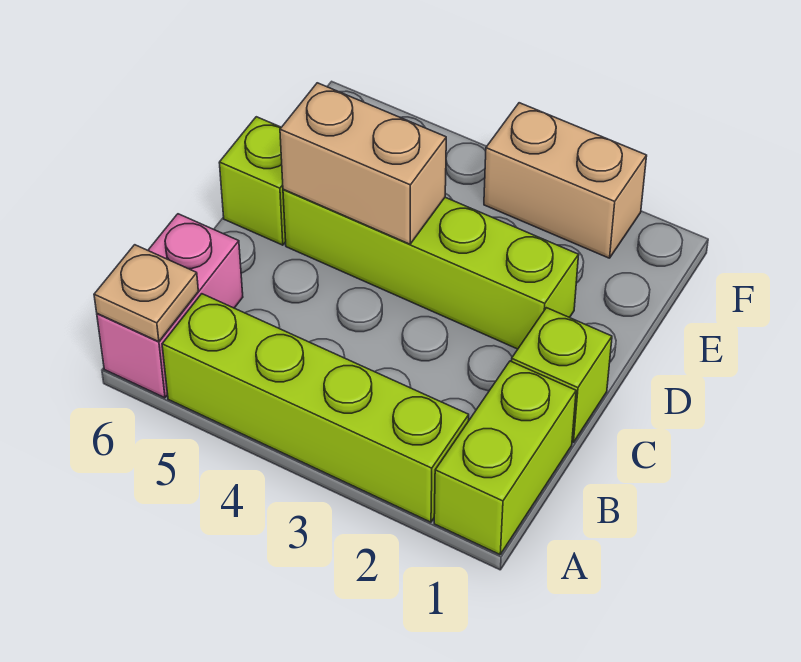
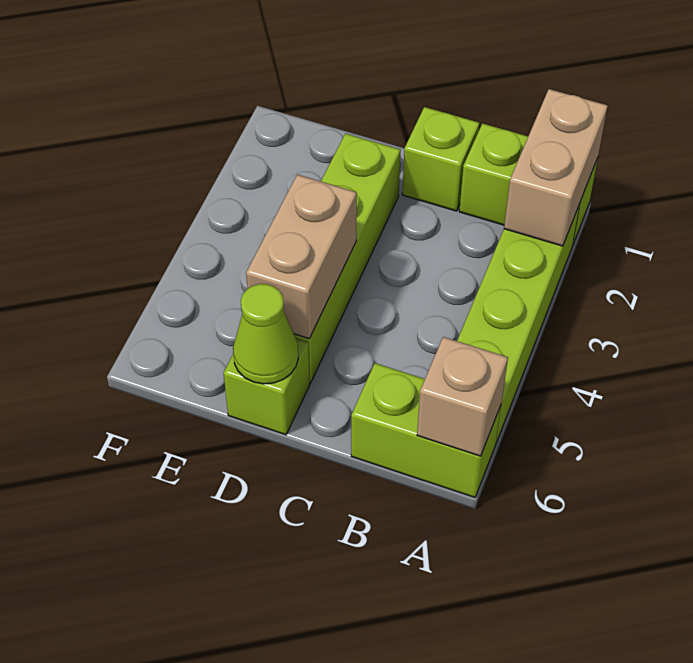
pink brick A6:B6 level 1 -> lime brick A6:B6 level 1
tan plate A6 level 2 -> tan brick A6 level 2
none -> lime cone D6 level 2
tan brick F2:F3 level 1 -> tan brick A1:A2 level 2

